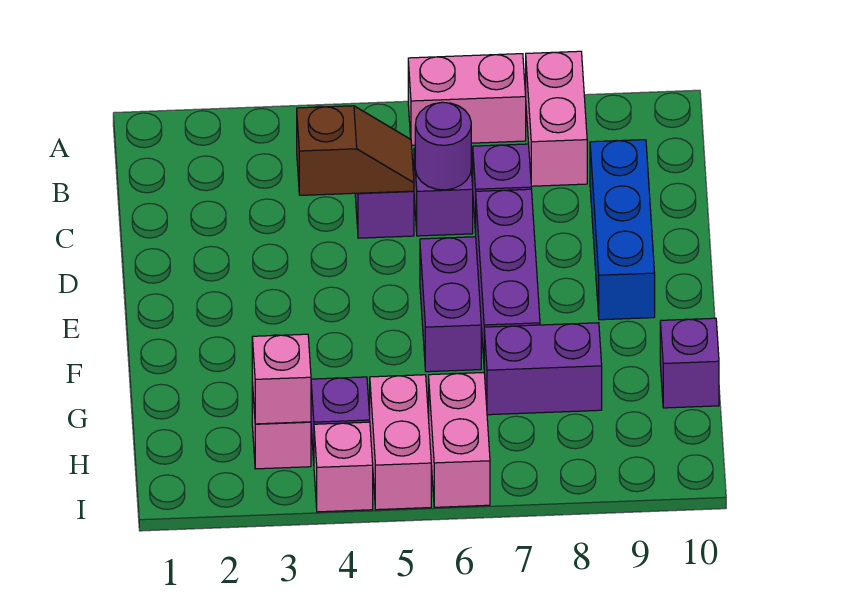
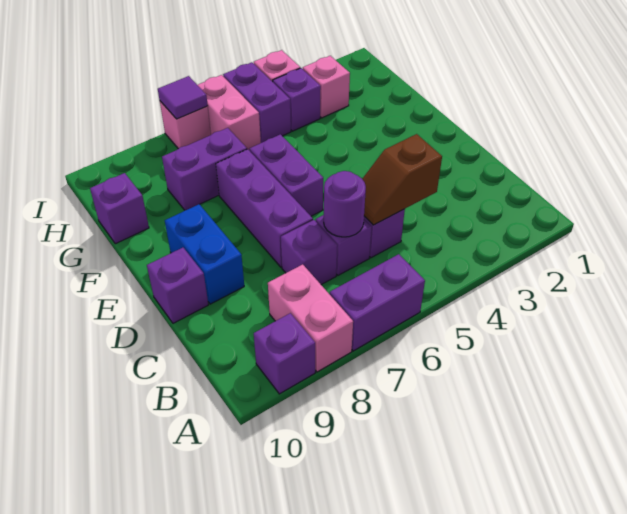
pink brick A6:A7 level 1 -> purple brick A6:A7 level 1
none -> purple brick A9 level 1
blue brick C9:E9 level 1 -> blue brick D9:E9 level 1
none -> purple brick D10 level 1
pink brick H3 level 2 -> pink brick I7 level 1
pink brick H5:I5 level 1 -> purple brick H5:I5 level 1
none -> purple tile I7 level 2

